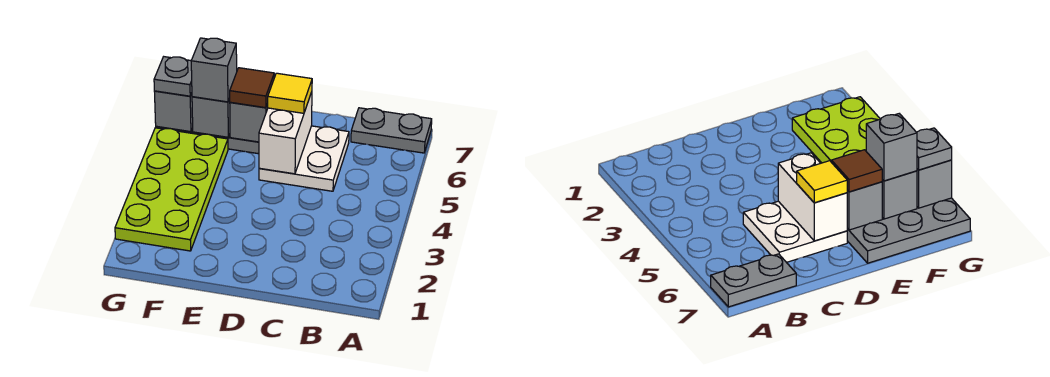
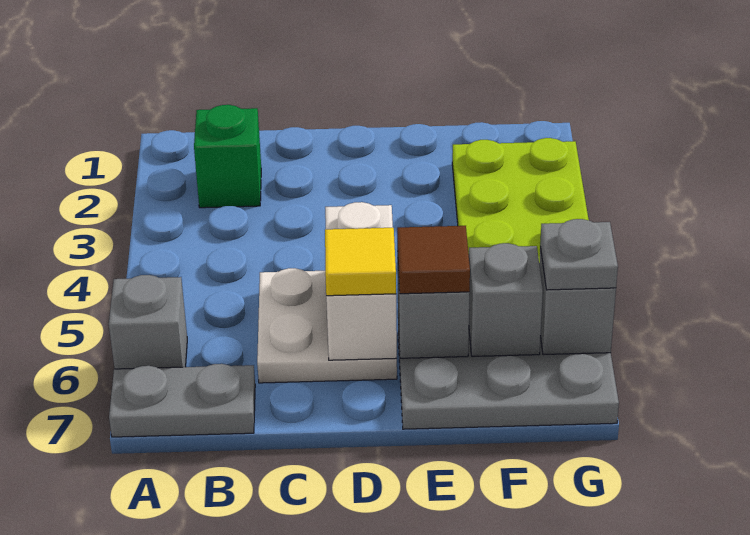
none -> green brick B2 level 1
grey brick F6 level 3 -> grey brick A6 level 1

